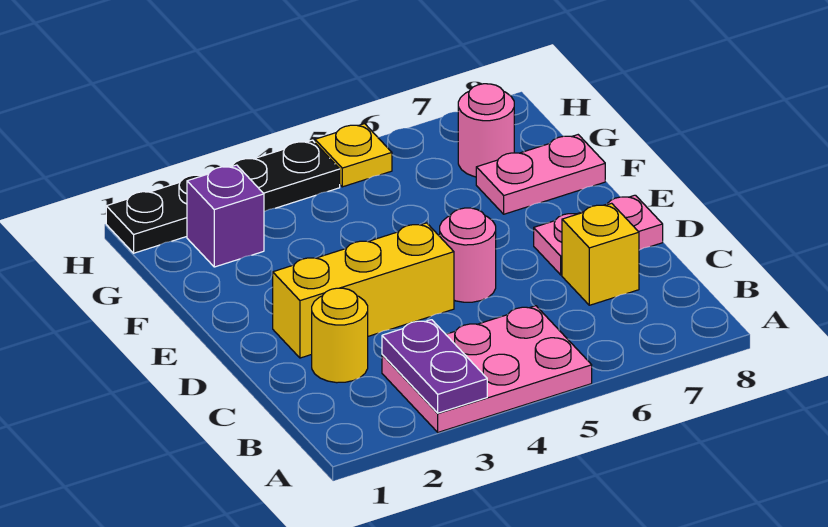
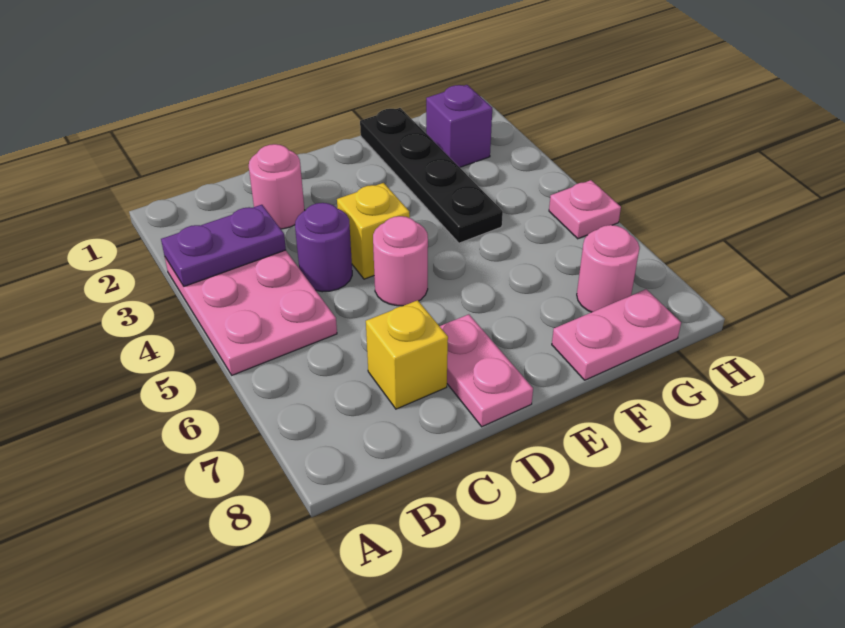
yellow round brick C2 level 1 -> pink round brick C2 level 1
none -> purple round brick C4 level 1
yellow brick D2:D4 level 1 -> yellow brick D4 level 1
pink plate F7:F8 level 1 -> pink plate F8:G8 level 1
black plate H1:H4 level 1 -> black plate F1:F4 level 1
yellow plate H5 level 1 -> pink plate H5 level 1

